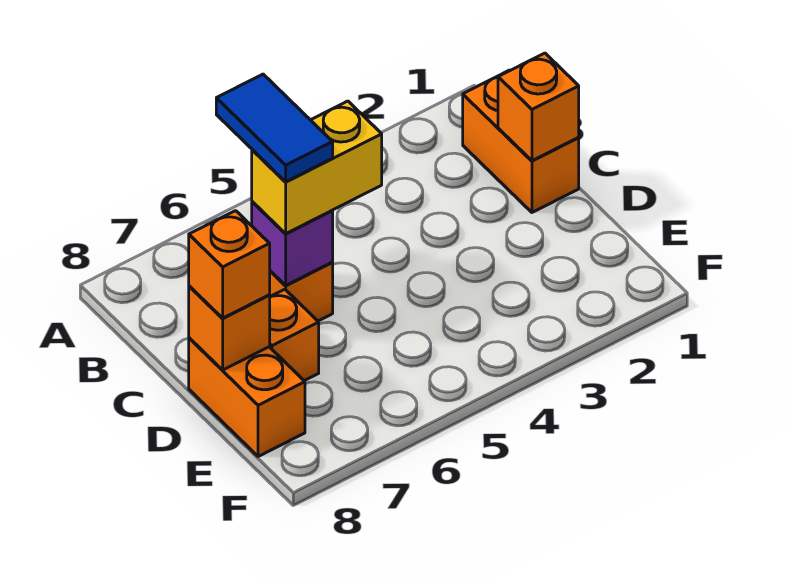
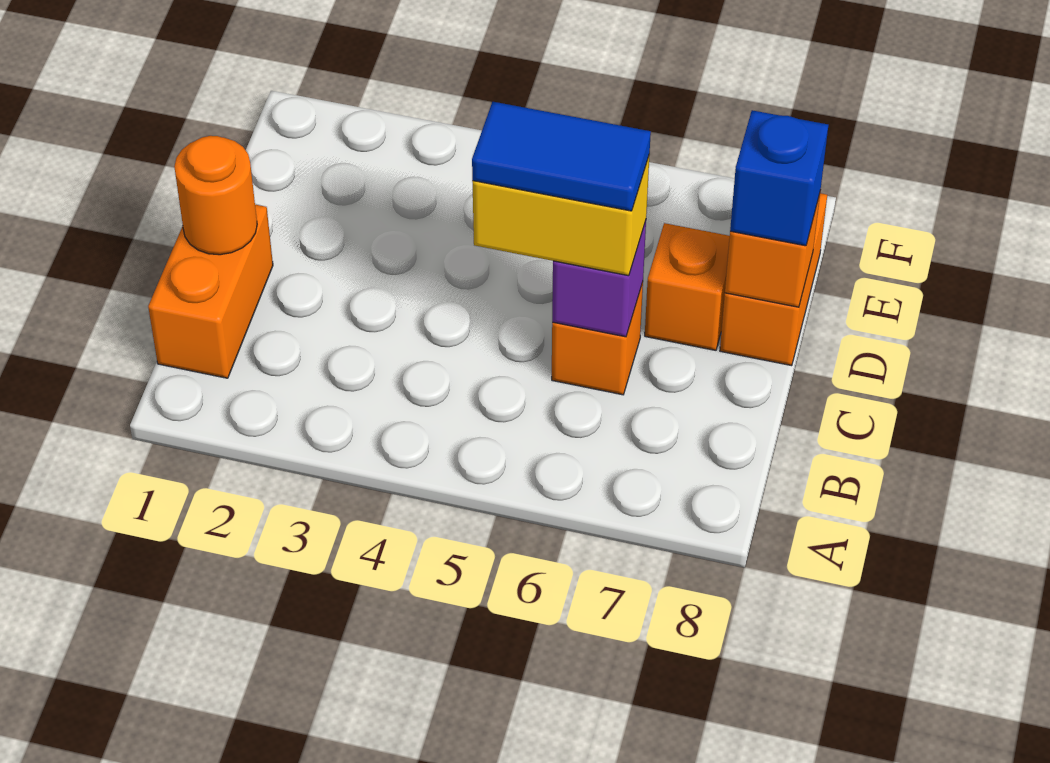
blue tile B6:C6 level 4 -> blue tile C5:C6 level 4
orange brick C1 level 2 -> orange round brick C1 level 2
orange brick D8 level 3 -> blue brick D8 level 3

